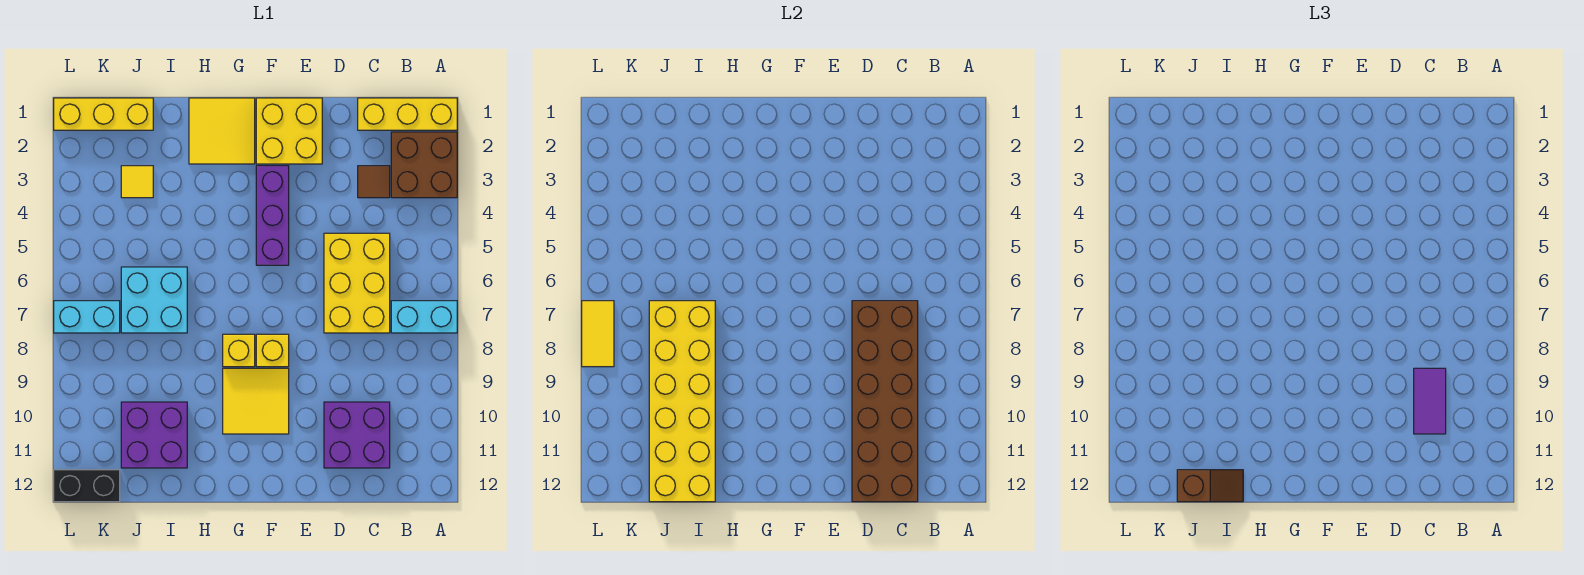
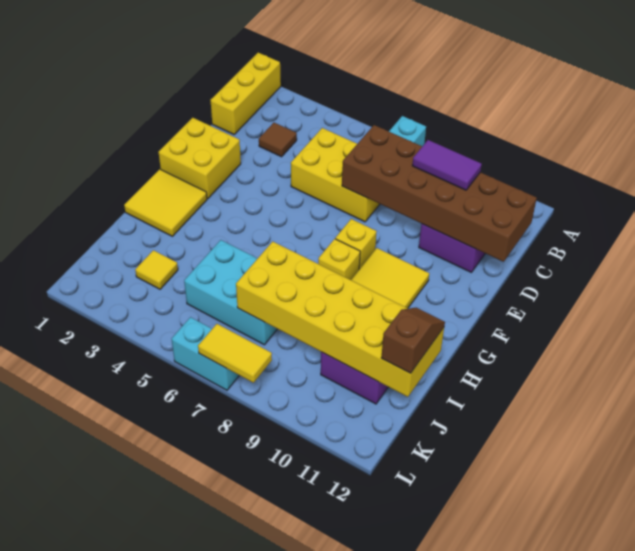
brown brick A2:B3 level 1 -> none
purple brick F3:F5 level 1 -> none
cyan brick I6:J7 level 1 -> cyan brick I5:J7 level 1
yellow brick J1:L1 level 1 -> none
cyan brick K7:L7 level 1 -> cyan brick L6:L7 level 1
black brick K12:L12 level 1 -> none

